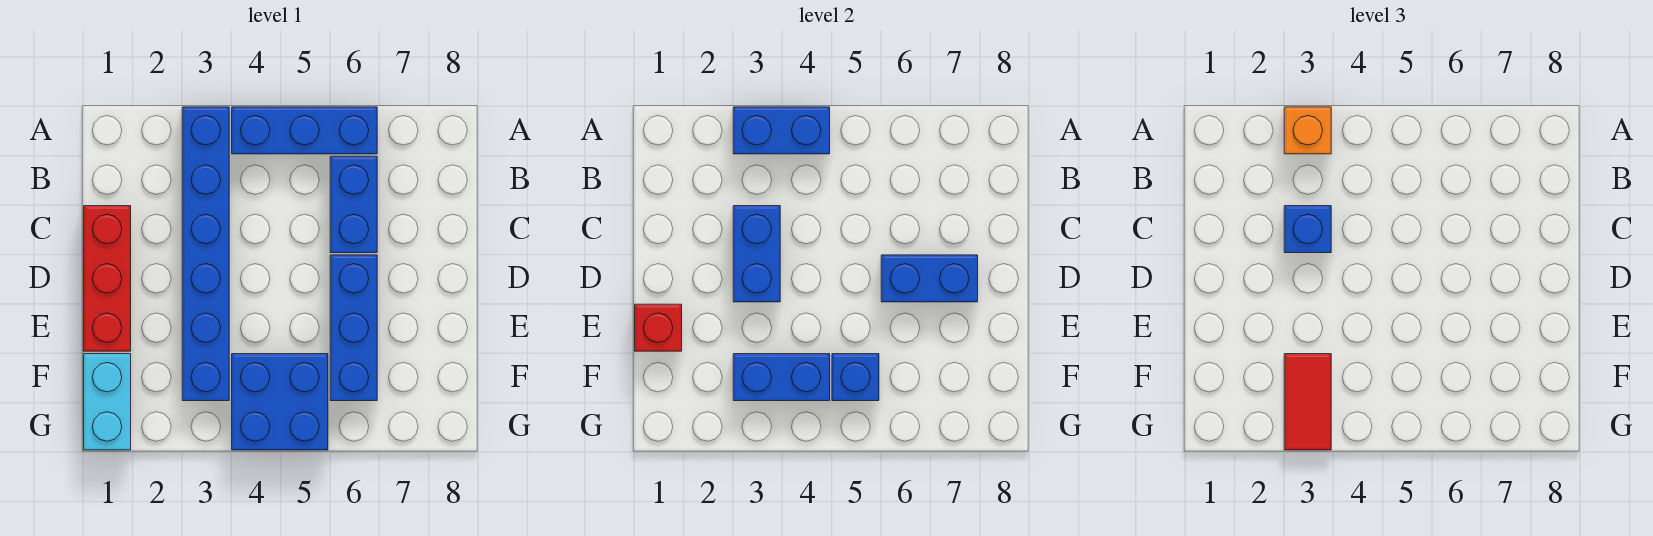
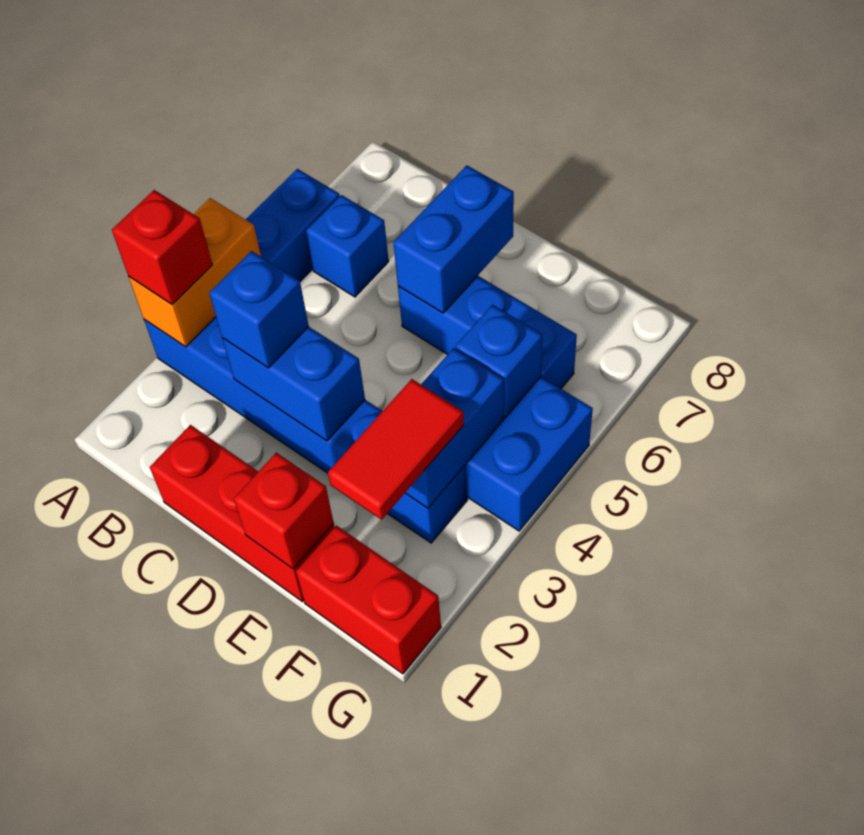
blue brick A3:A4 level 2 -> orange brick A3:A4 level 2
orange brick A3 level 3 -> red brick A3 level 3
blue brick B6:C6 level 1 -> blue brick B6 level 1
cyan brick F1:G1 level 1 -> red brick F1:G1 level 1
red tile F3:G3 level 3 -> red tile F2:F3 level 3

